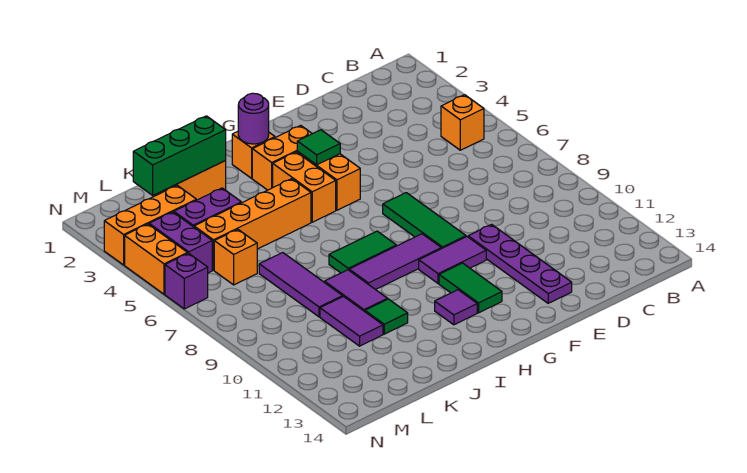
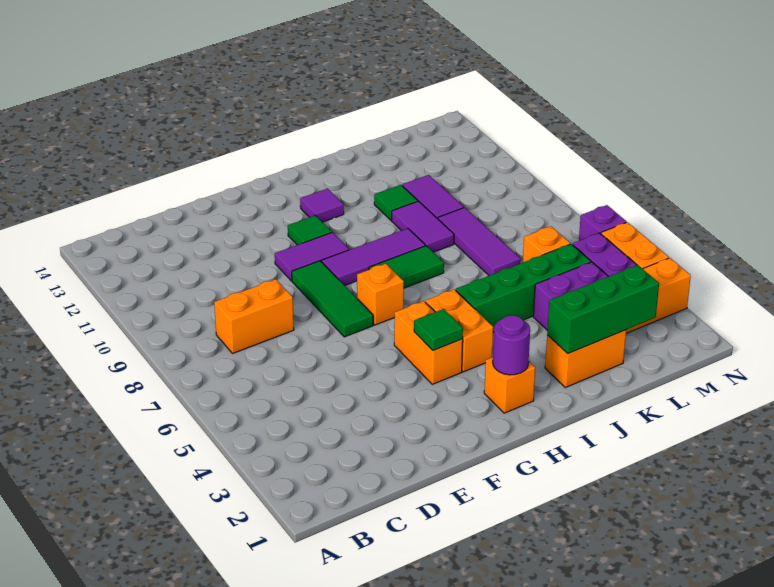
orange brick B5 level 1 -> orange brick G7 level 1
purple plate E10:E13 level 1 -> none
orange brick G3:H3 level 1 -> orange brick C8:D8 level 1
green tile G11:G12 level 1 -> green tile G11 level 1
orange brick I5:L5 level 1 -> green brick I5:L5 level 1

